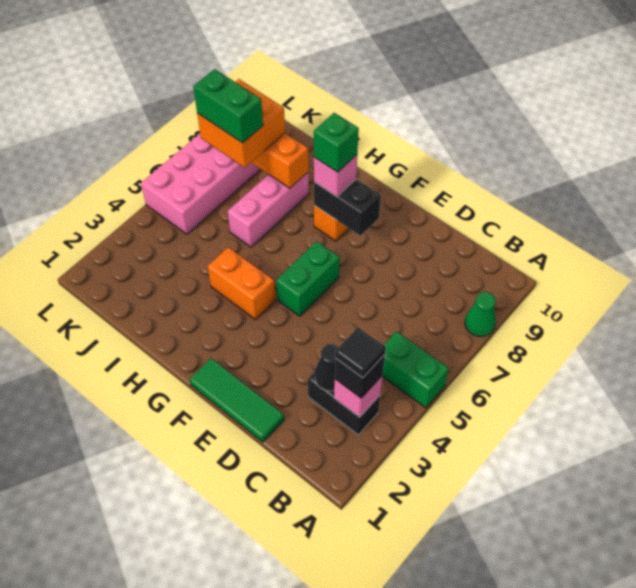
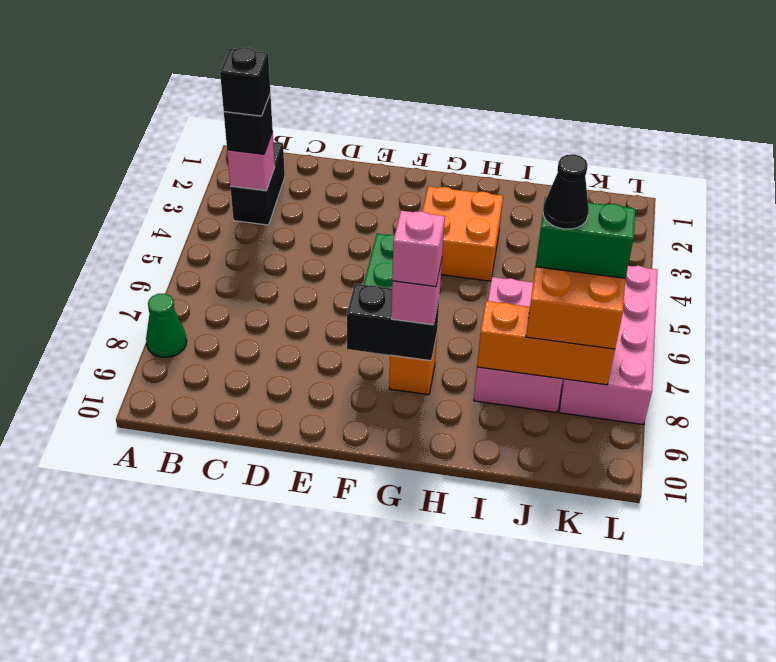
green brick A5:B5 level 1 -> none
black brick B3:C3 level 1 -> black brick B2:B3 level 1
black tile B3 level 4 -> black brick B3 level 4
black cone C3 level 2 -> black cone J7 level 5
green tile D1:F1 level 1 -> none
orange brick G4:H4 level 1 -> orange brick G3:H4 level 1
green brick G8 level 4 -> pink brick G8 level 4
pink brick I6:I8 level 1 -> pink brick I6:J8 level 1

